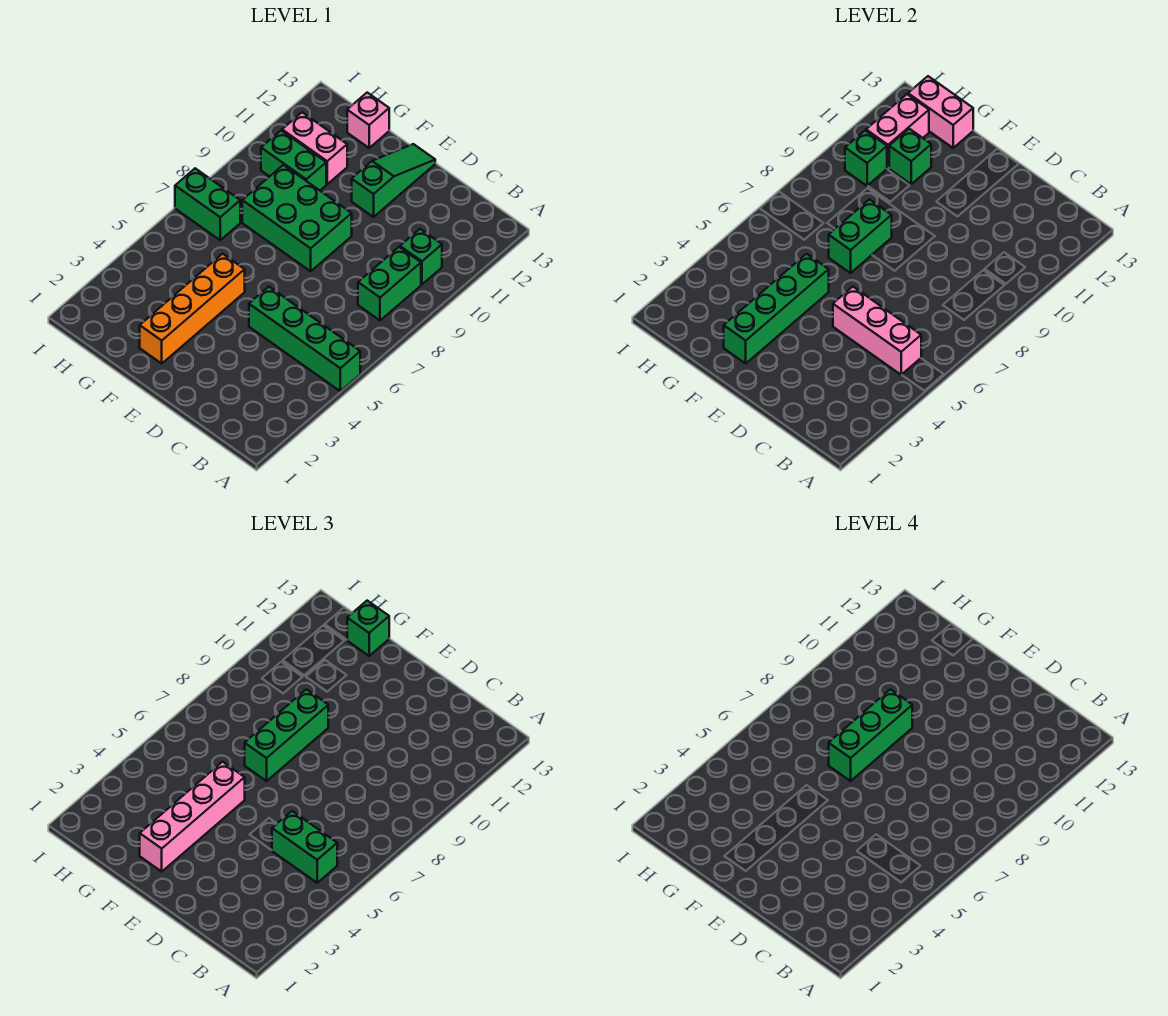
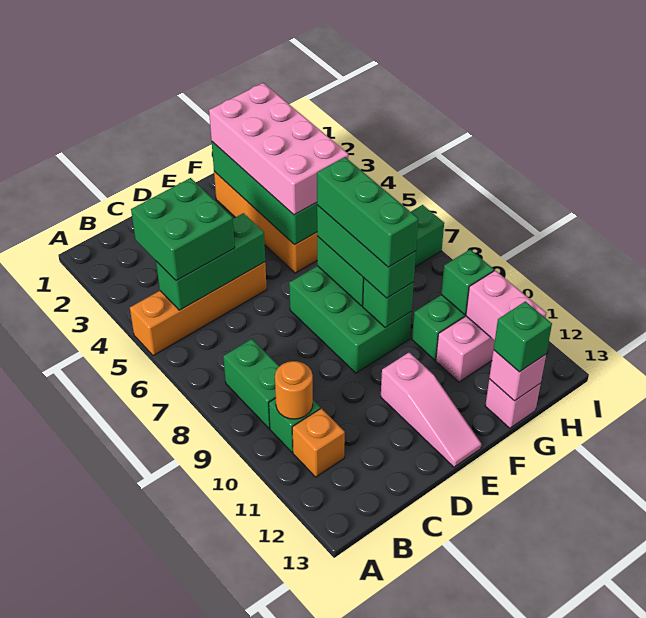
green brick A5:D5 level 1 -> orange brick A5:D5 level 1
pink brick B5:D5 level 2 -> green brick B5:D5 level 2
green brick B5:C5 level 3 -> green brick B4:C5 level 3
none -> orange round brick B10 level 2
none -> orange brick B11 level 1
green brick E8:G9 level 1 -> green brick E7:F9 level 1
green slope E11:E13 level 1 top 11 -> pink slope E11:E13 level 1 top 11
pink brick F2:F5 level 3 -> pink brick F2:G5 level 3
green brick G11 level 2 -> green brick F9 level 2
pink brick G13:H13 level 2 -> pink brick G13 level 2

